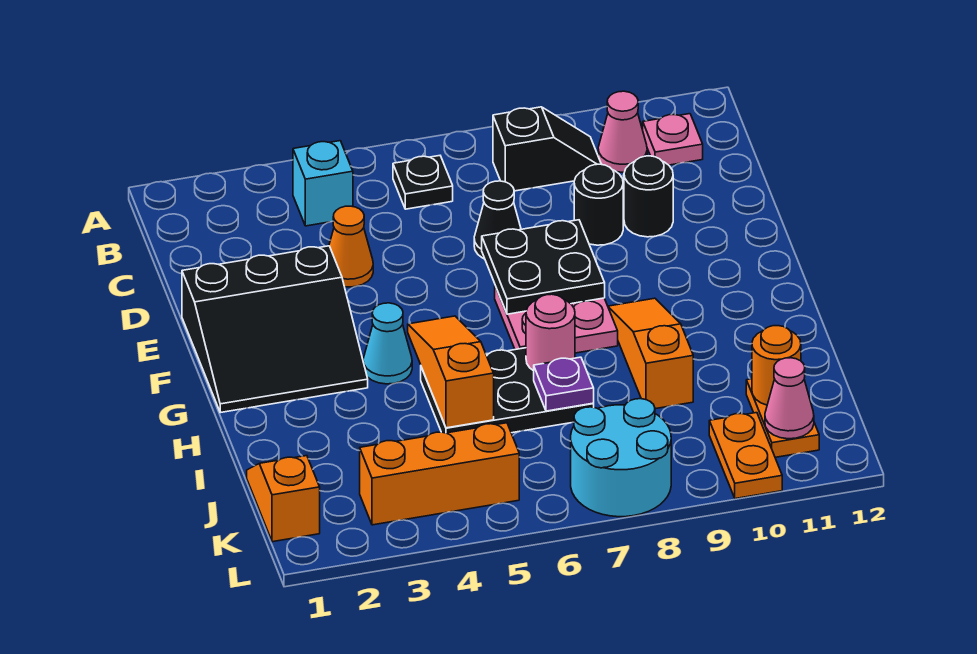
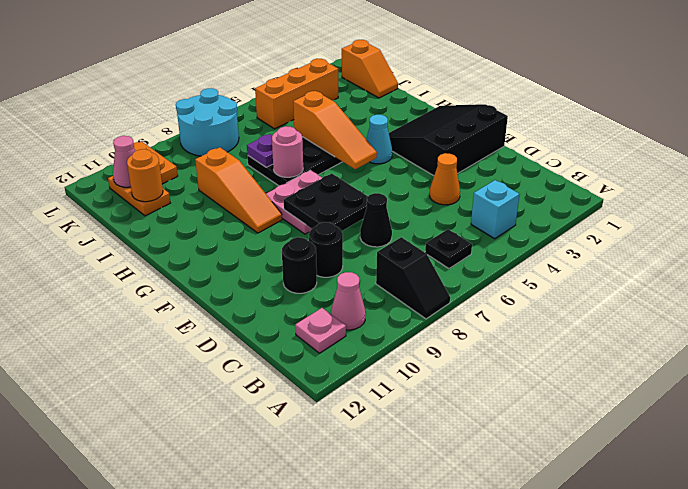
black slope B8:B9 level 1 top 8 -> black slope A8:B8 level 1 top B

